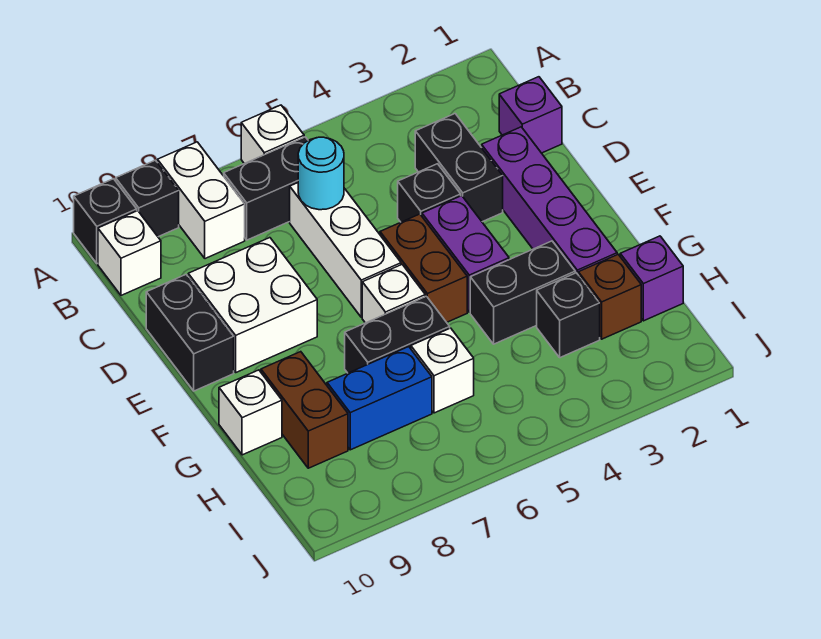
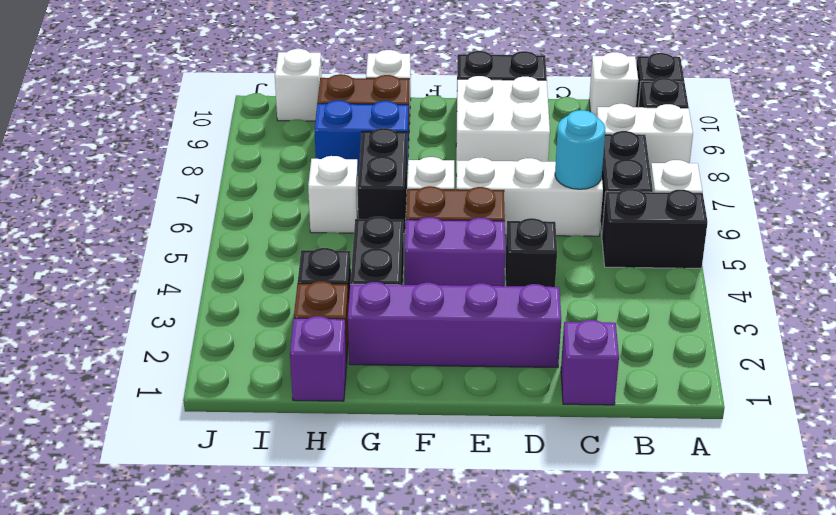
black brick C3:D3 level 1 -> black brick A5:B5 level 1
blue brick H7:H8 level 1 -> blue brick G8:H8 level 1
none -> white brick I10 level 1

